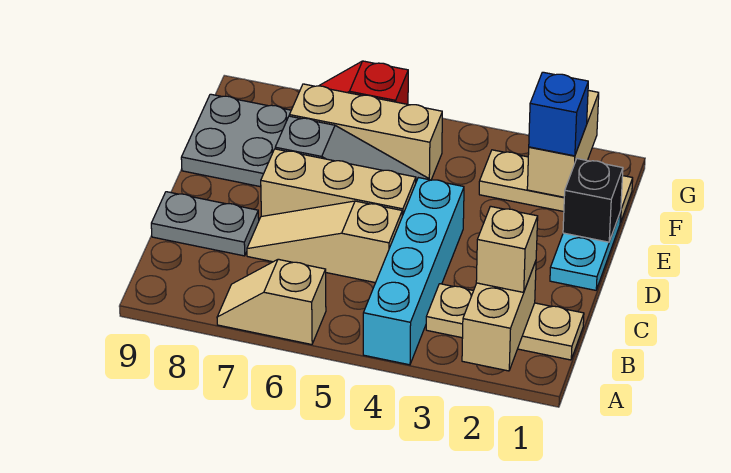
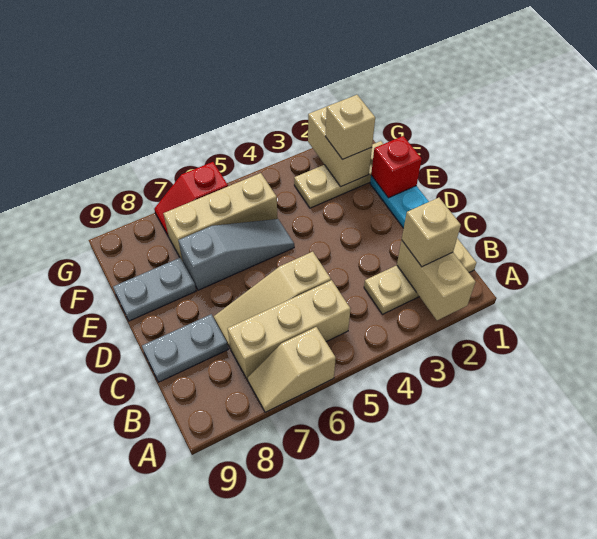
cyan brick A4:D4 level 1 -> none
tan brick D5:D7 level 1 -> tan brick B5:B7 level 1
black brick E1 level 2 -> red brick E1 level 2
grey plate E8:F9 level 1 -> grey plate E8:E9 level 1
blue brick F2 level 3 -> tan brick F2 level 3

